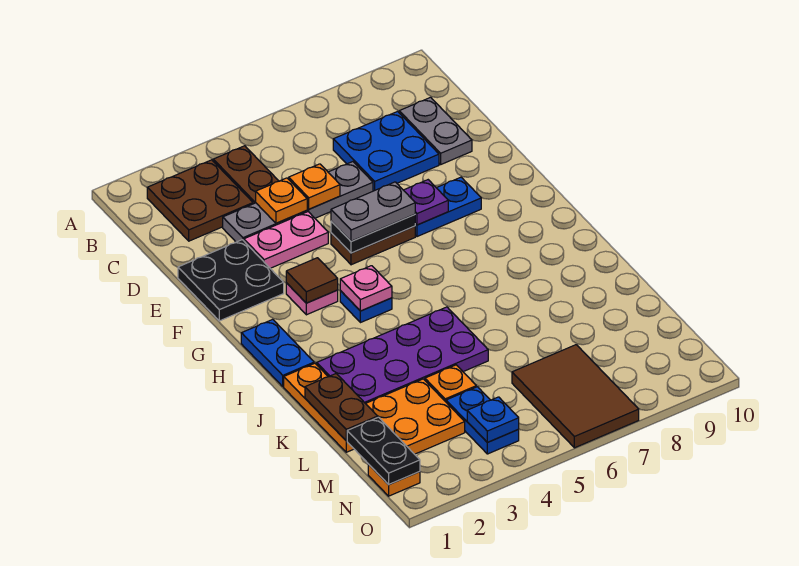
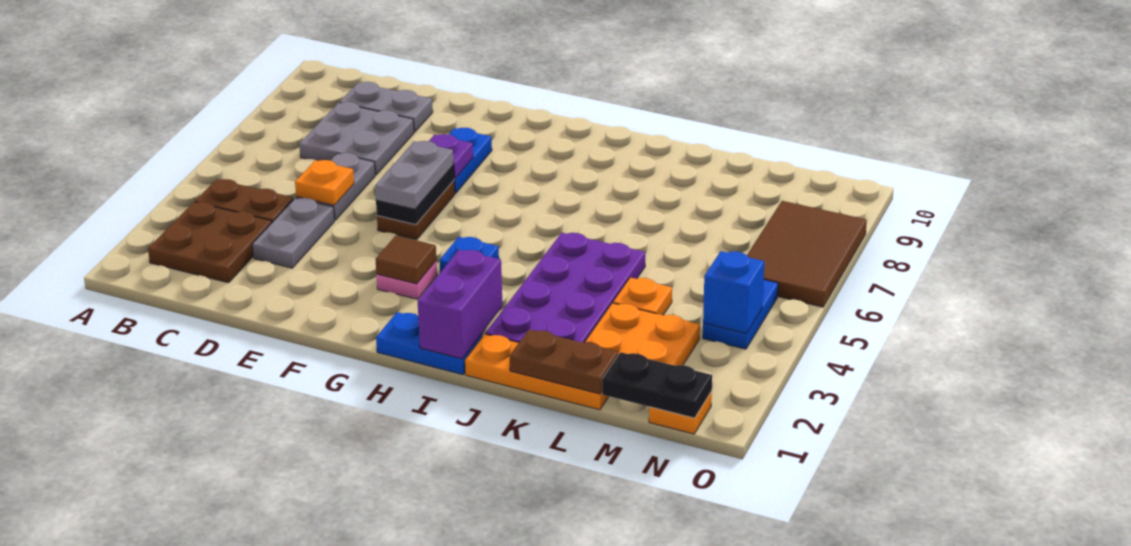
blue plate C7:D8 level 1 -> grey plate C7:D8 level 1
orange plate D4 level 2 -> none
black plate E1:F2 level 1 -> none
pink plate E3:E4 level 1 -> none
pink plate H4 level 2 -> none
none -> purple brick I1:I2 level 2
blue plate M4:N4 level 1 -> blue plate N4:N5 level 1
brown tile M6:O7 level 1 -> brown tile N6:O8 level 1
blue plate N4 level 2 -> blue brick N4 level 2

